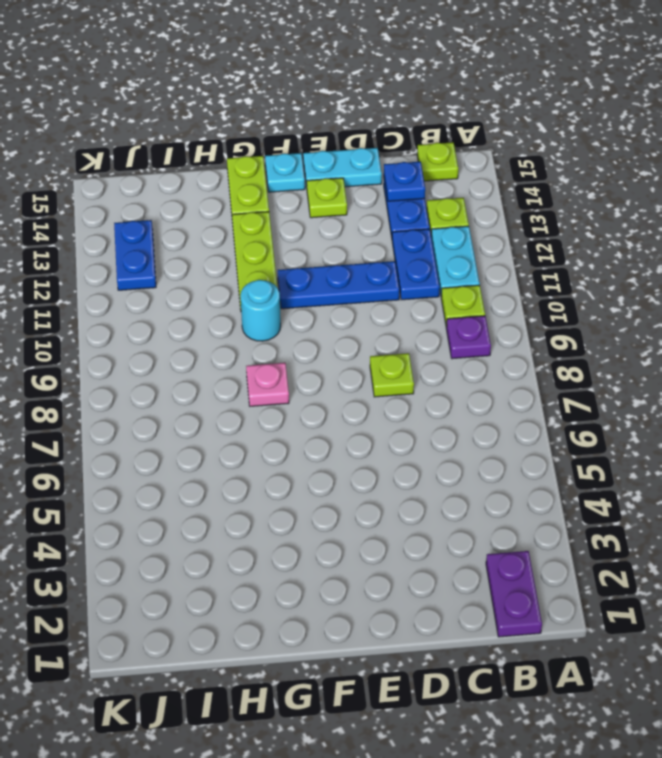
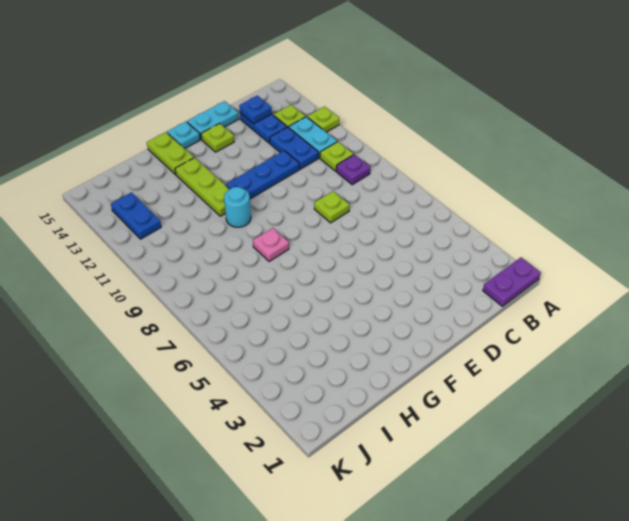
purple plate B1:B2 level 1 -> purple plate A1:B1 level 1
lime plate B15 level 1 -> lime plate A12 level 1

